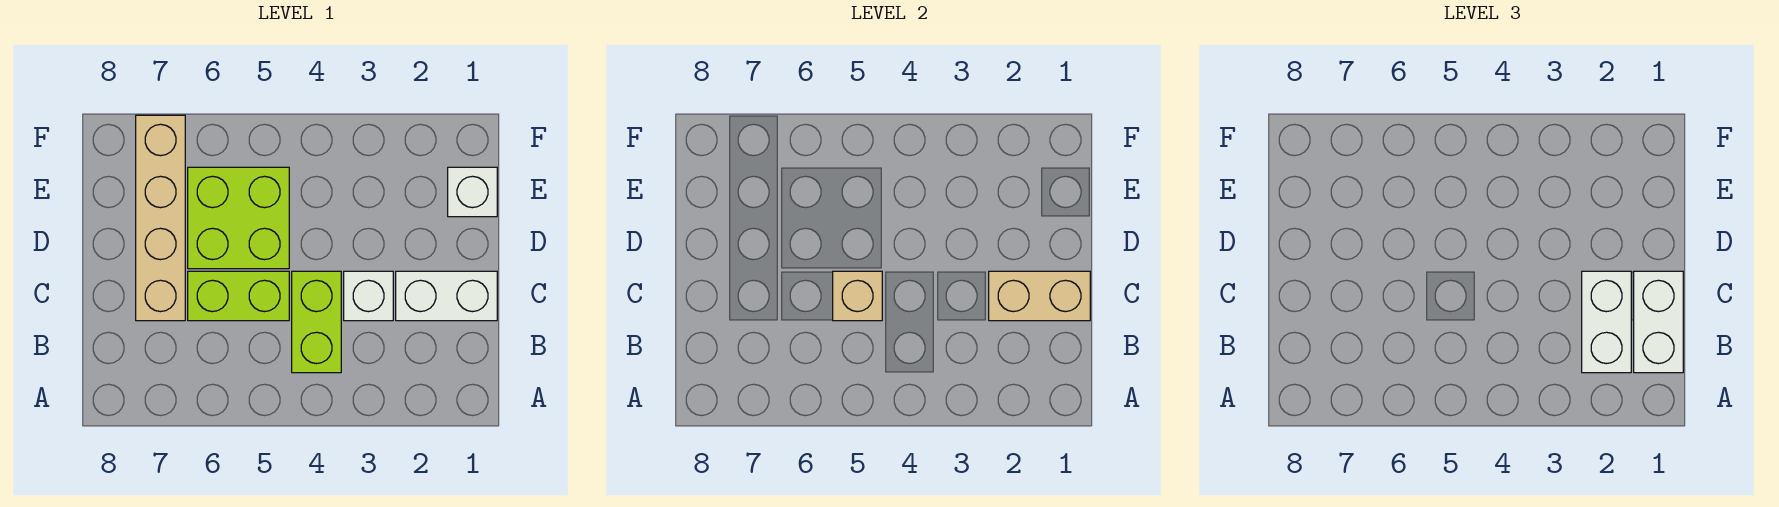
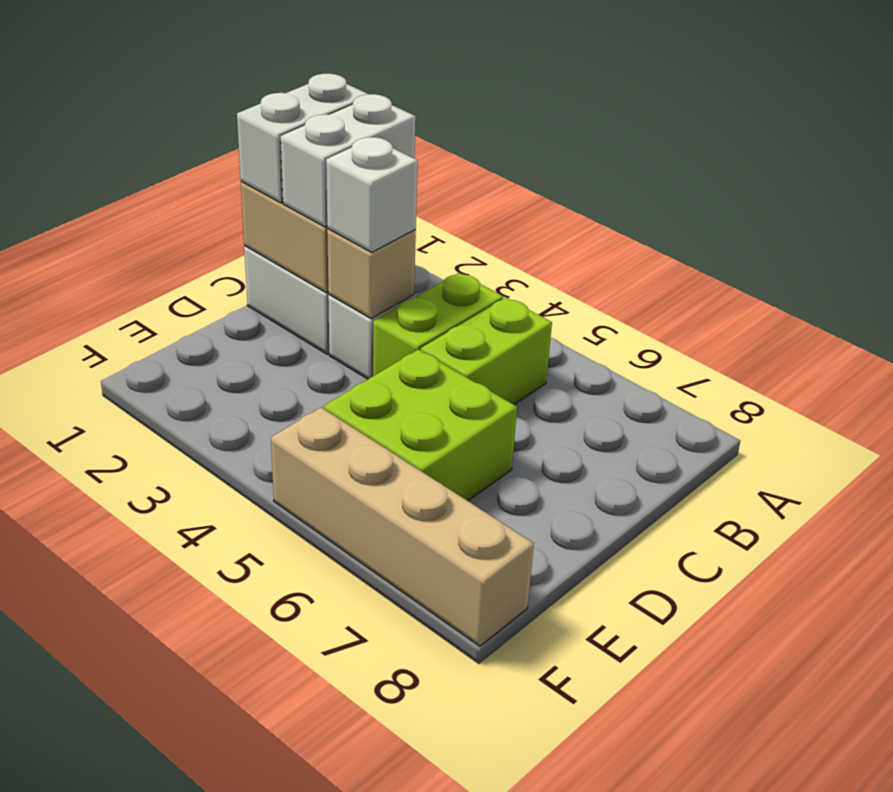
lime brick C5:C6 level 1 -> lime brick B5:C5 level 1
tan brick C5 level 2 -> tan brick C3 level 2
tan brick C7:F7 level 1 -> tan brick F5:F8 level 1
white brick E1 level 1 -> white brick C3 level 3

